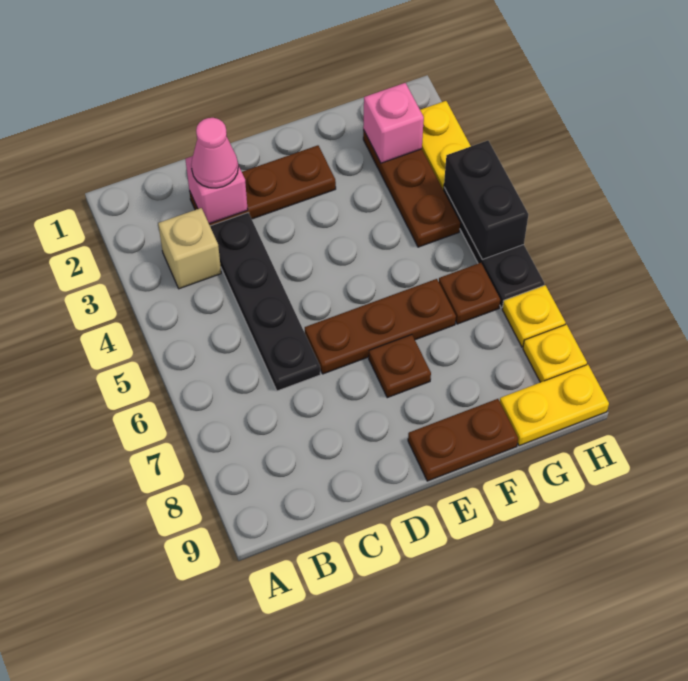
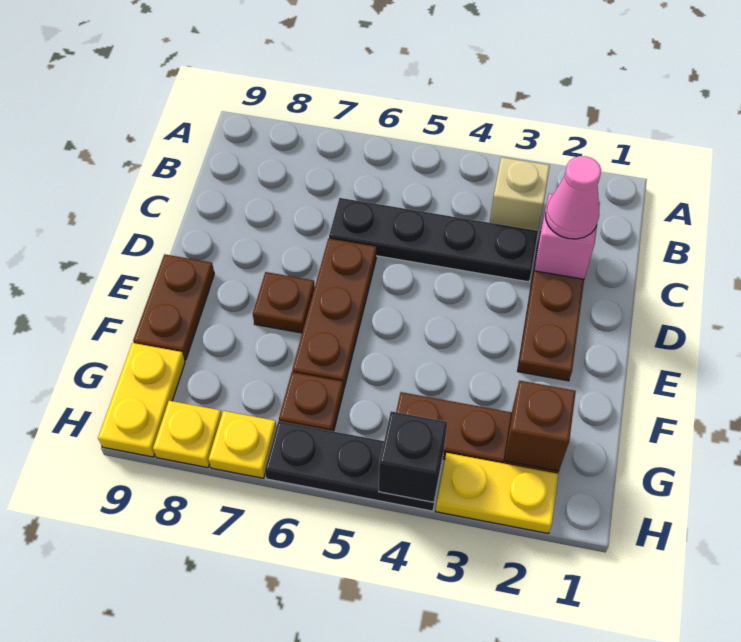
pink brick G2 level 2 -> brown brick G2 level 2
black brick H4:H5 level 2 -> black brick H4 level 2

